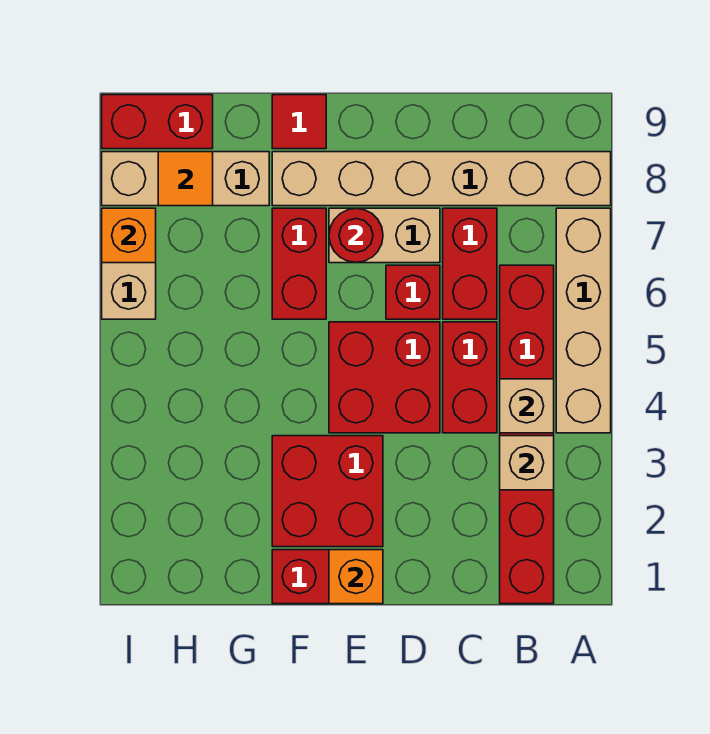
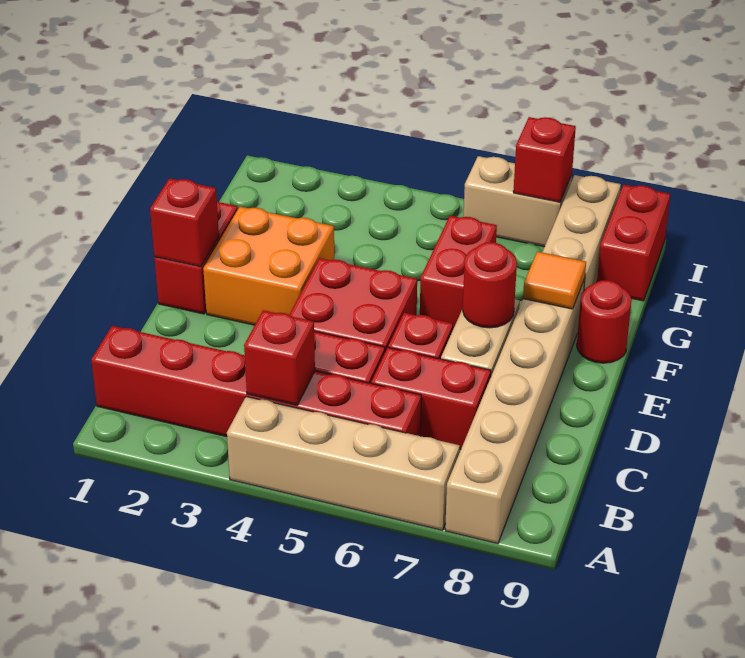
tan brick B3 level 2 -> none
tan brick B4 level 2 -> red brick B4 level 2
orange brick E1 level 2 -> red brick E1 level 2
red brick E2:F3 level 1 -> orange brick E2:F3 level 1
red brick F6:F7 level 1 -> red brick F6:G6 level 1
red tile F9 level 1 -> red round brick F9 level 1
orange tile H8 level 2 -> orange tile F8 level 2
orange brick I7 level 2 -> red brick I7 level 2

